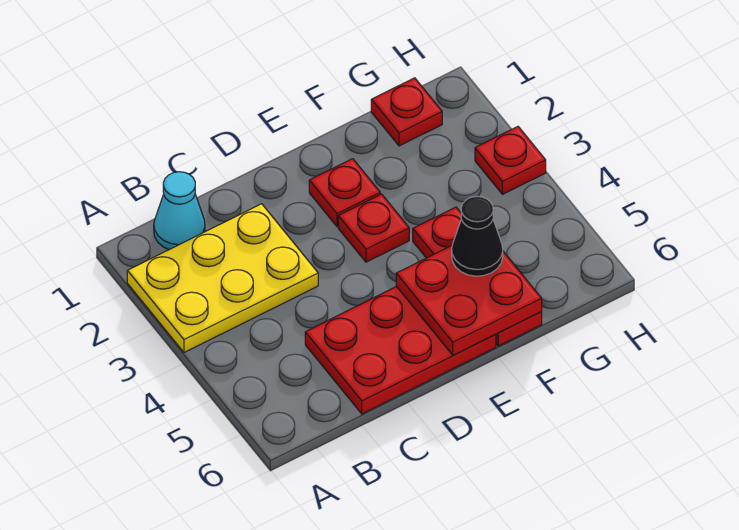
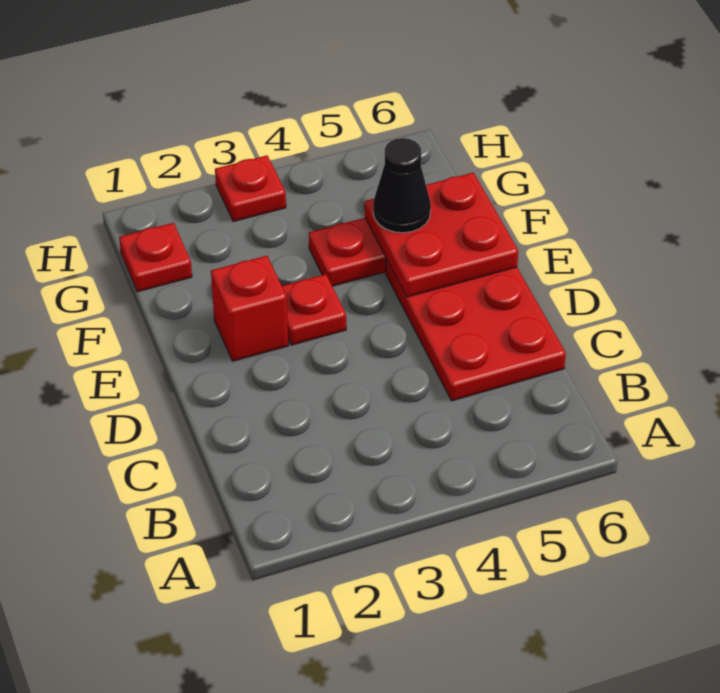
yellow plate A2:C3 level 1 -> none
cyan cone B1 level 1 -> none
red plate E2 level 1 -> red brick E2 level 1

